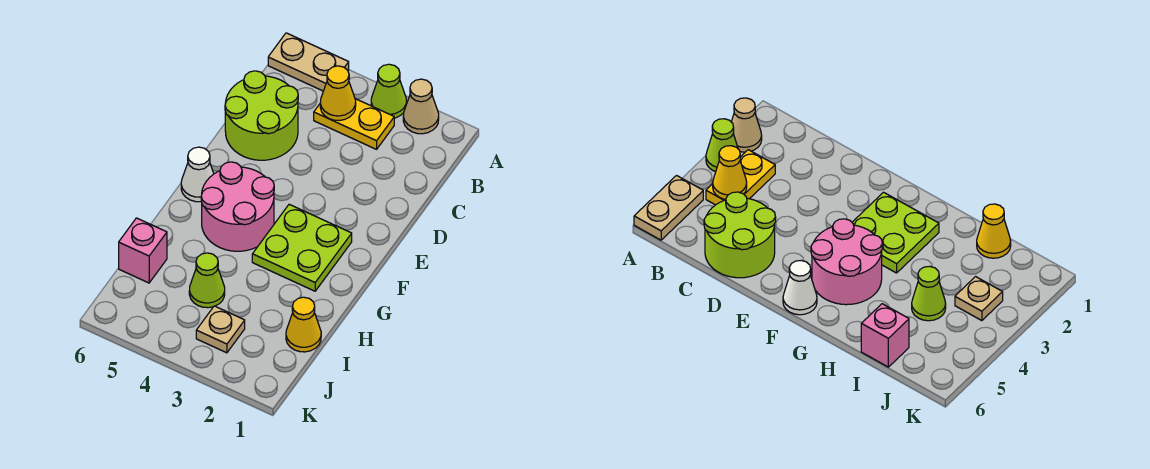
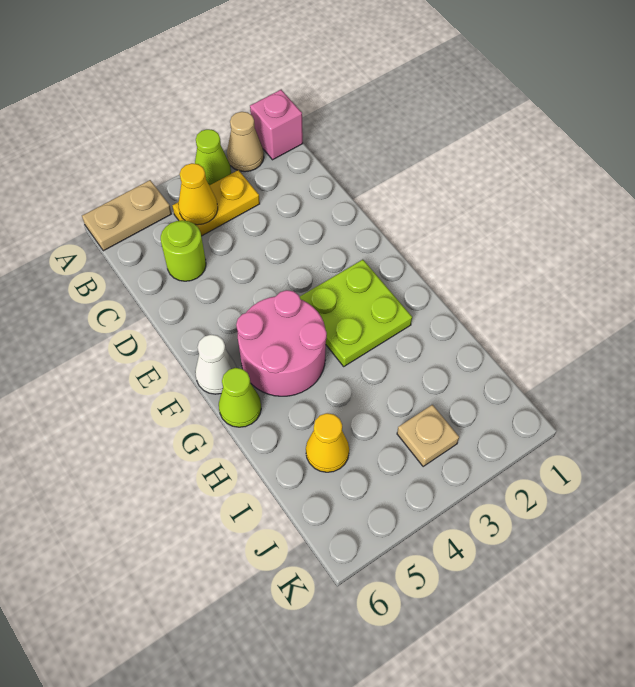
lime round brick C5:D6 level 1 -> lime round brick C5 level 1
yellow cone I1 level 1 -> yellow cone I5 level 1
lime cone I4 level 1 -> lime cone G6 level 1
pink brick I6 level 1 -> pink brick A1 level 1

